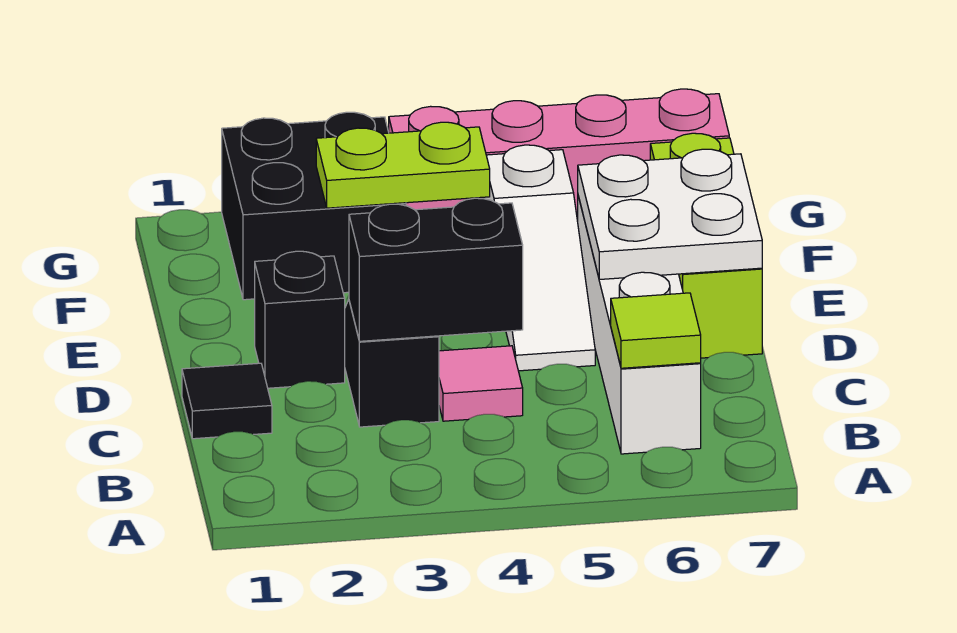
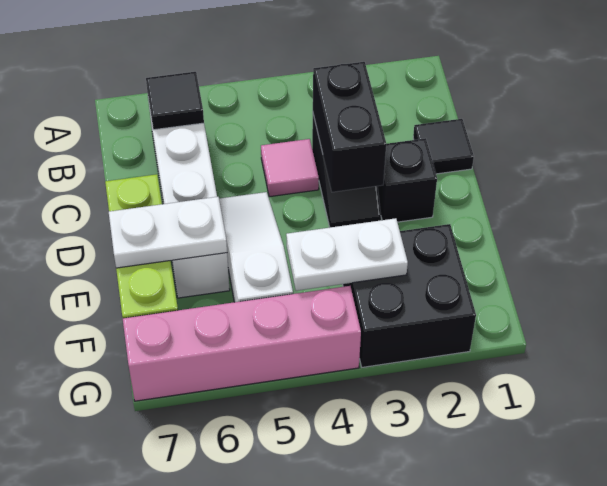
lime tile B6 level 2 -> black tile B6 level 2
black brick C3:C4 level 2 -> black brick C3:D3 level 2
white plate D6:E7 level 2 -> white plate E6:E7 level 2
lime plate F3:F4 level 2 -> white plate F3:F4 level 2

